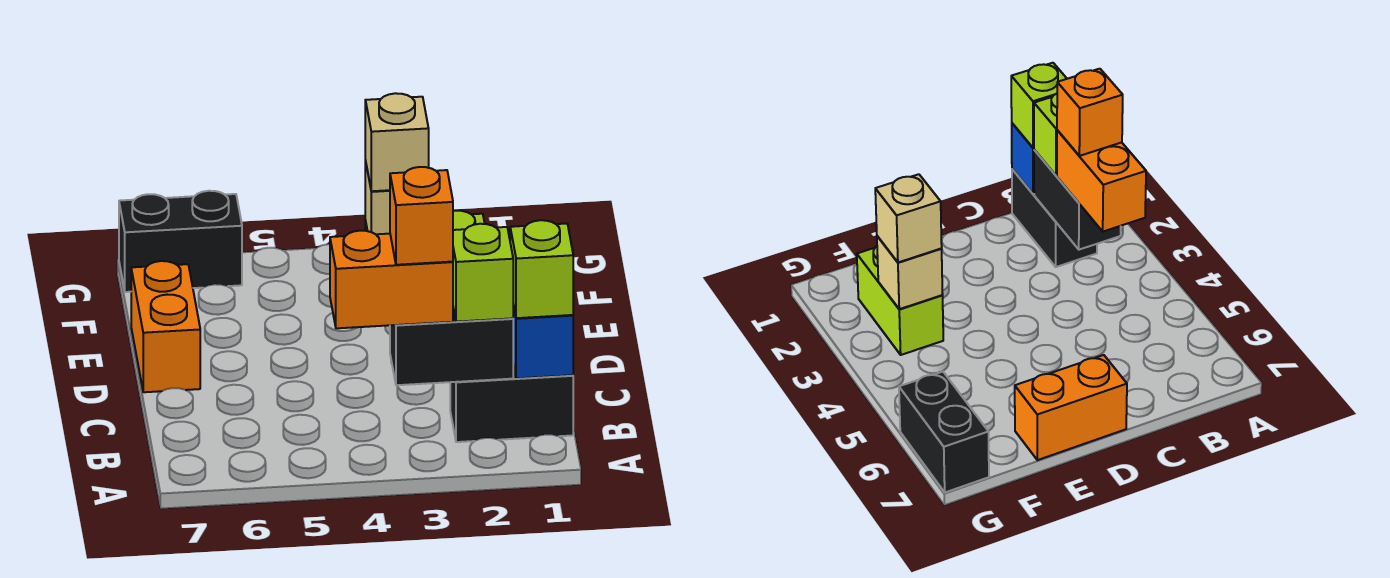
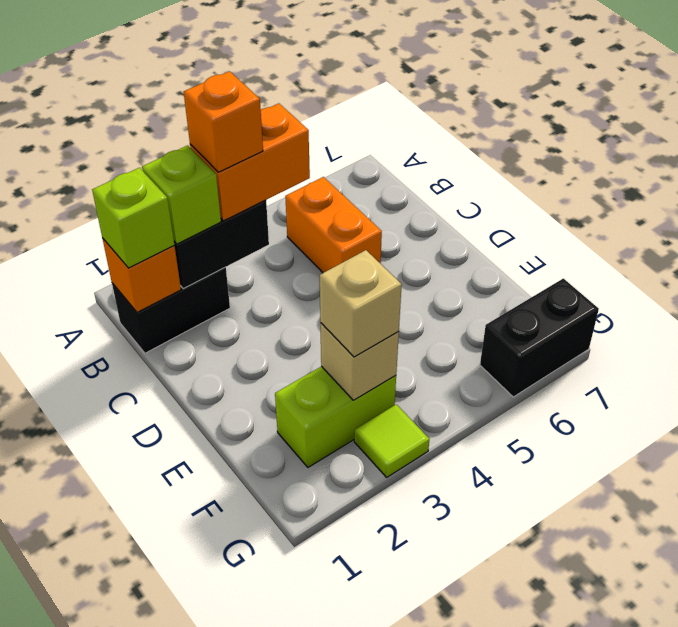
blue brick B1 level 2 -> orange brick B1 level 2
orange brick D7:E7 level 1 -> orange brick B5:C5 level 1
none -> lime tile G3 level 1

